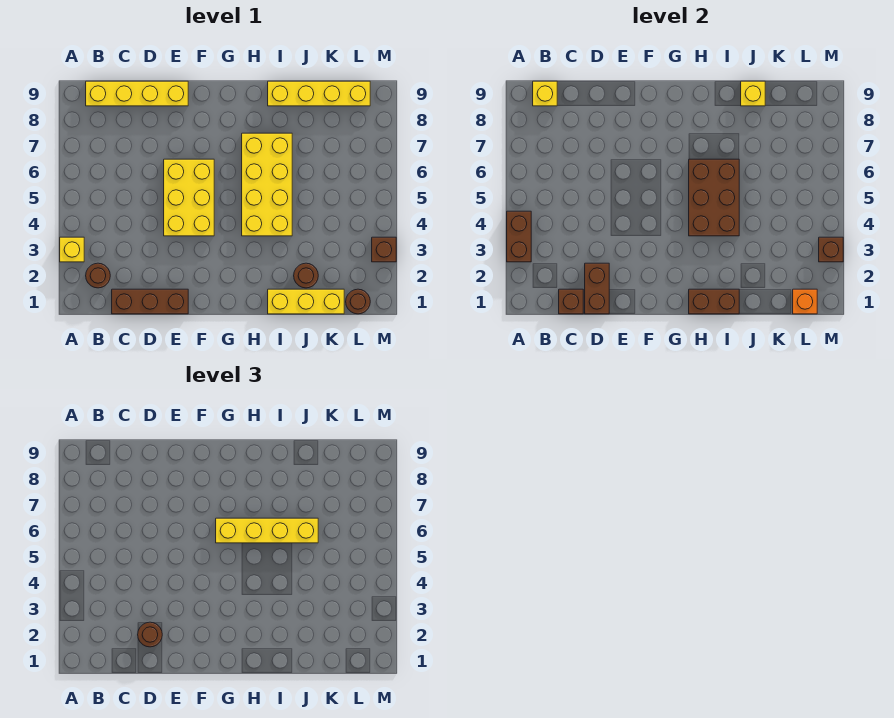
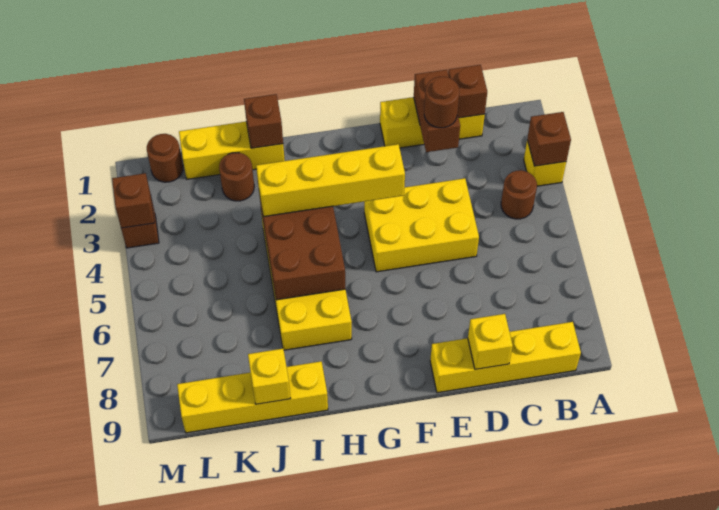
brown brick A3:A4 level 2 -> brown brick A3 level 2
brown round brick B2 level 1 -> brown round brick B4 level 1
yellow brick B9 level 2 -> yellow brick D9 level 2
brown brick C1:E1 level 1 -> yellow brick C1:E1 level 1
yellow brick E4:F6 level 1 -> yellow brick D4:F5 level 1
yellow brick G6:J6 level 3 -> yellow brick F4:I4 level 3
brown brick H1:I1 level 2 -> brown brick I1 level 2
orange brick L1 level 2 -> none

